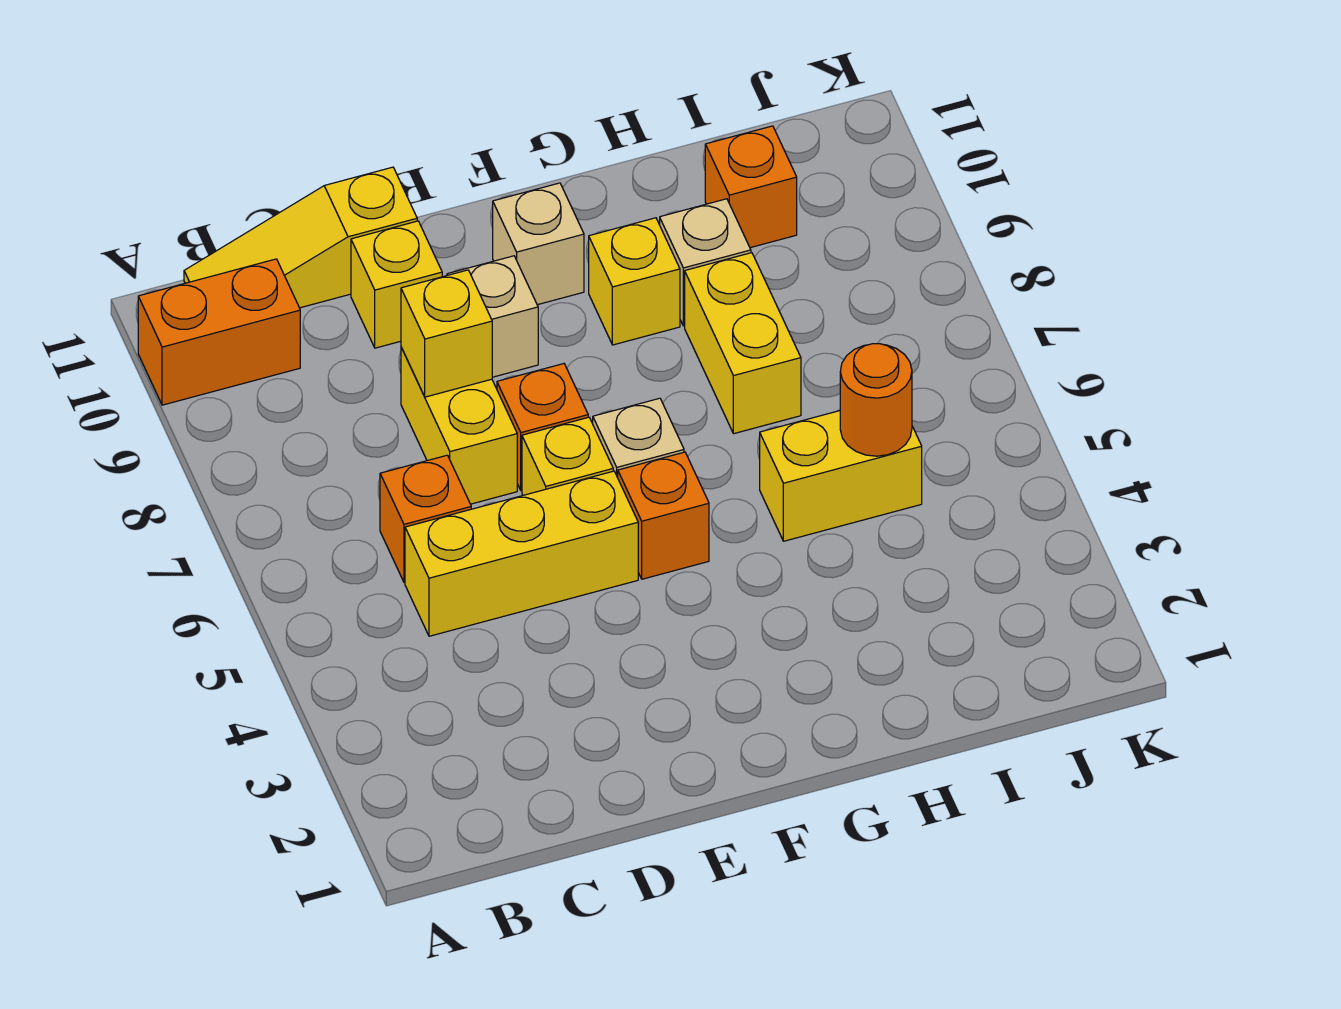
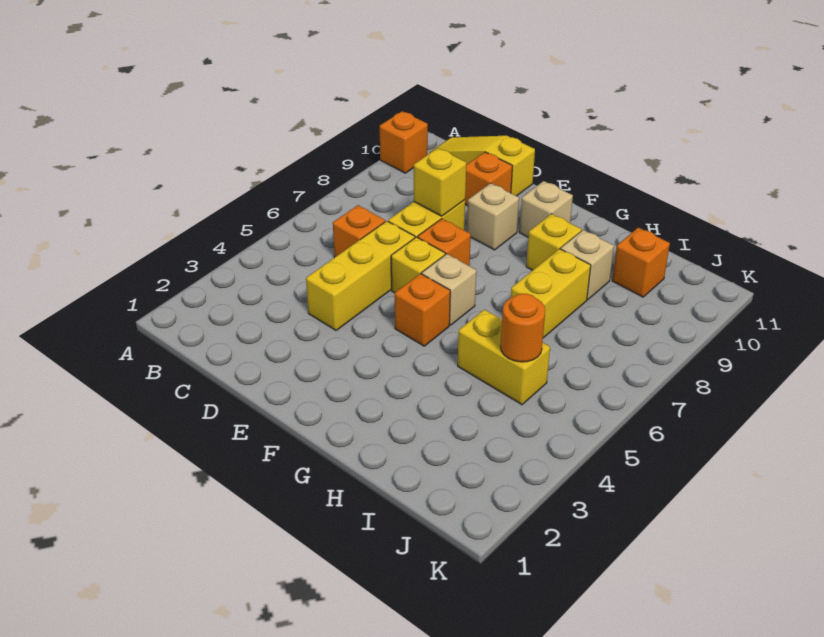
orange brick A10:B10 level 1 -> orange brick A10 level 1
yellow brick C5:E5 level 1 -> yellow brick D4:D6 level 1
yellow brick D10 level 1 -> orange brick D10 level 1

